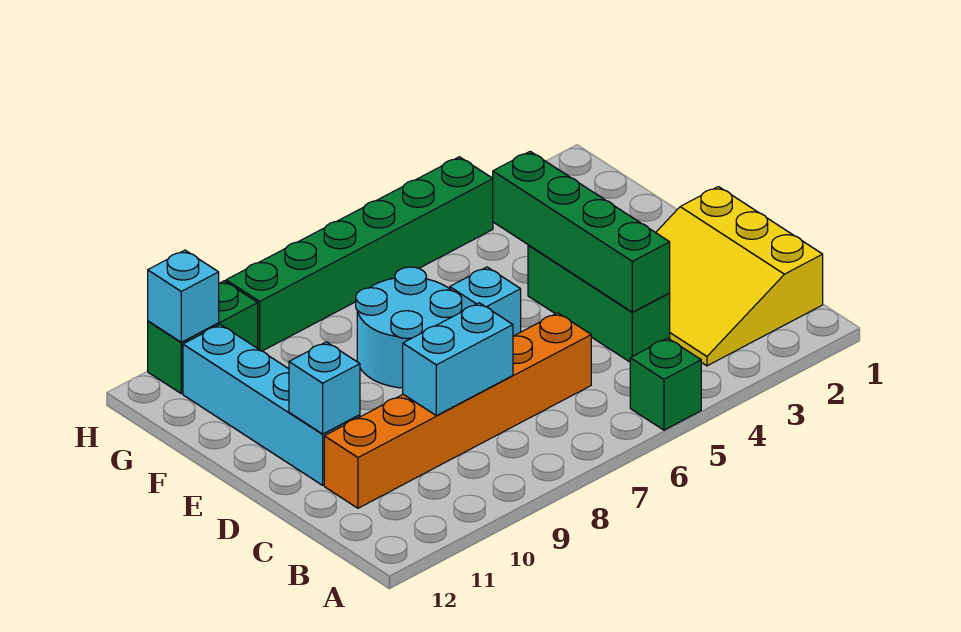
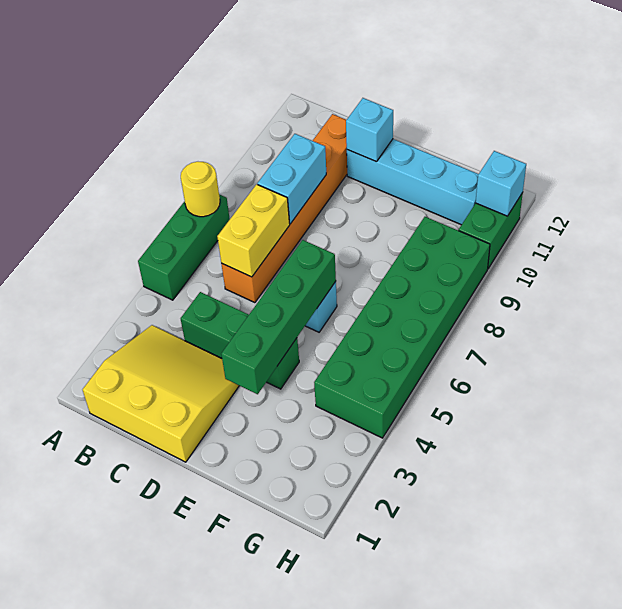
green brick A5 level 1 -> green brick A5:A7 level 1
none -> yellow round brick A7 level 2
green brick C4:F4 level 2 -> green brick E3:E6 level 2
none -> yellow brick C6:C7 level 2
cyan round brick E7:F8 level 1 -> none
green brick H4:H9 level 1 -> green brick G4:H9 level 1

